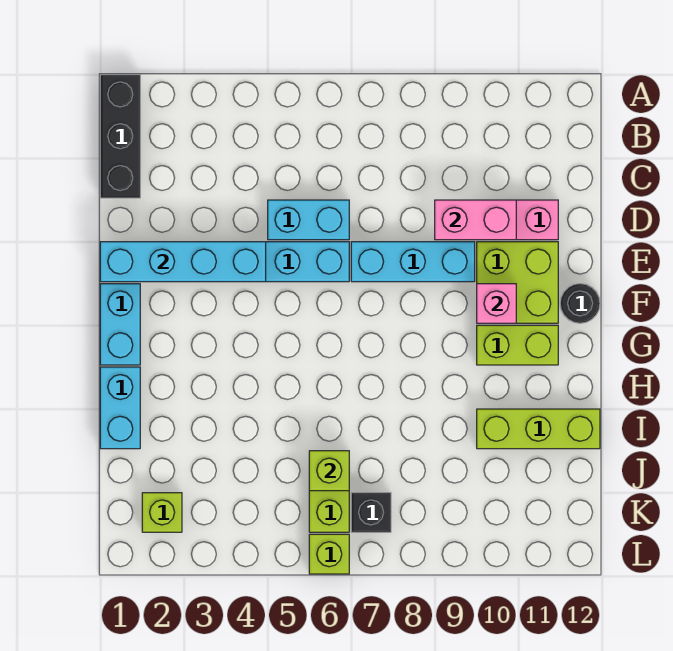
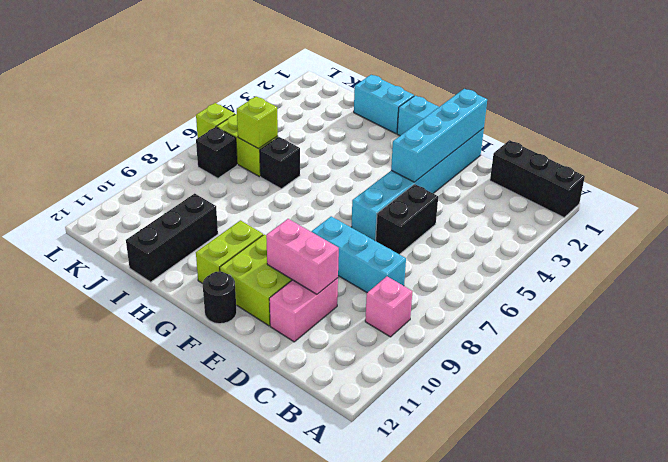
cyan brick D5:D6 level 1 -> black brick D5:D6 level 1
pink brick D9:D10 level 2 -> pink brick D10:E10 level 2
cyan brick E7:E9 level 1 -> cyan brick C8:E8 level 1
pink brick F10 level 2 -> pink brick B9 level 1
none -> black brick I6 level 1
lime brick I10:I12 level 1 -> black brick I10:I12 level 1
lime brick K2 level 1 -> none

